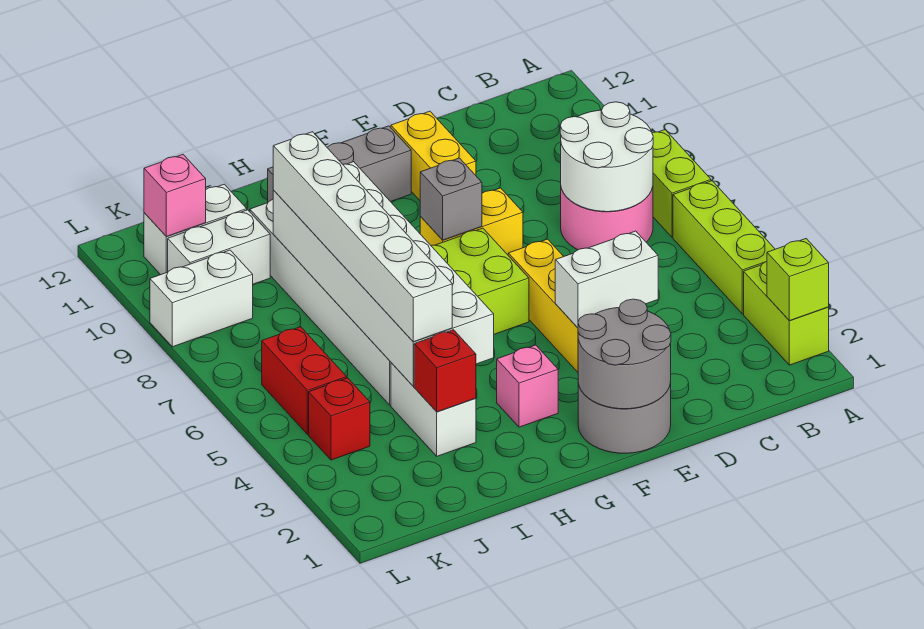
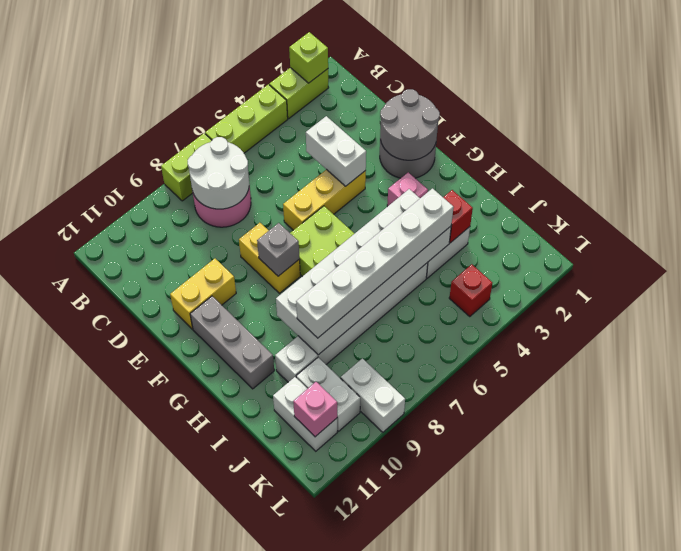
red brick K5:K6 level 1 -> none

